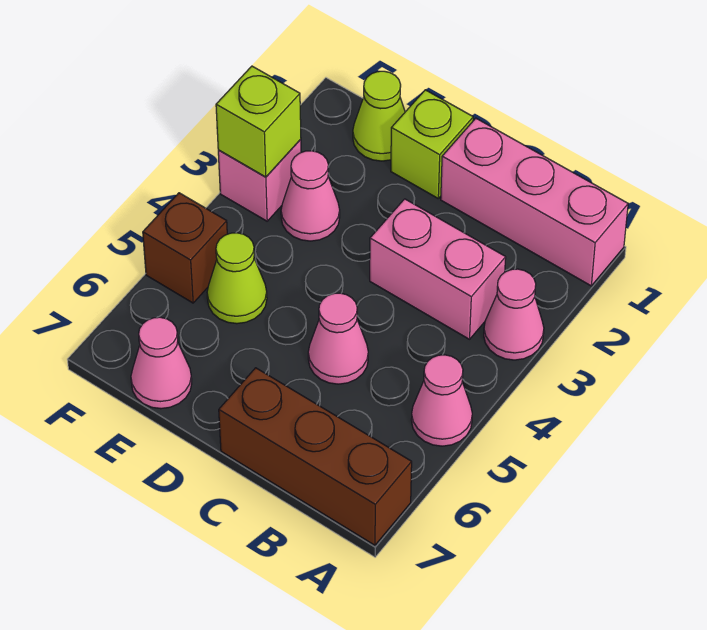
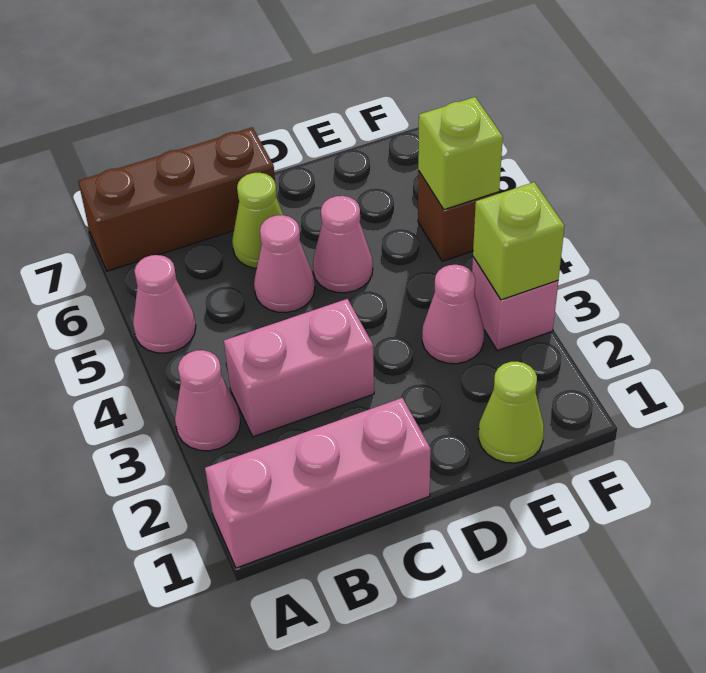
lime brick D1 level 1 -> lime brick F5 level 2
lime cone E5 level 1 -> lime cone C6 level 1
pink cone E7 level 1 -> pink cone D5 level 1

